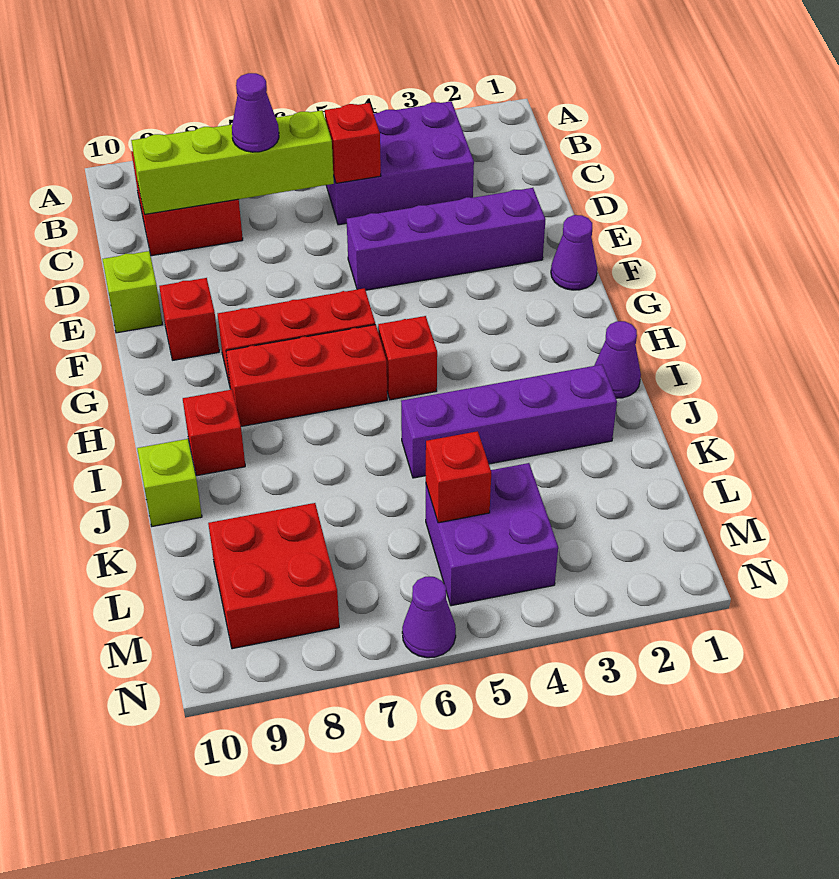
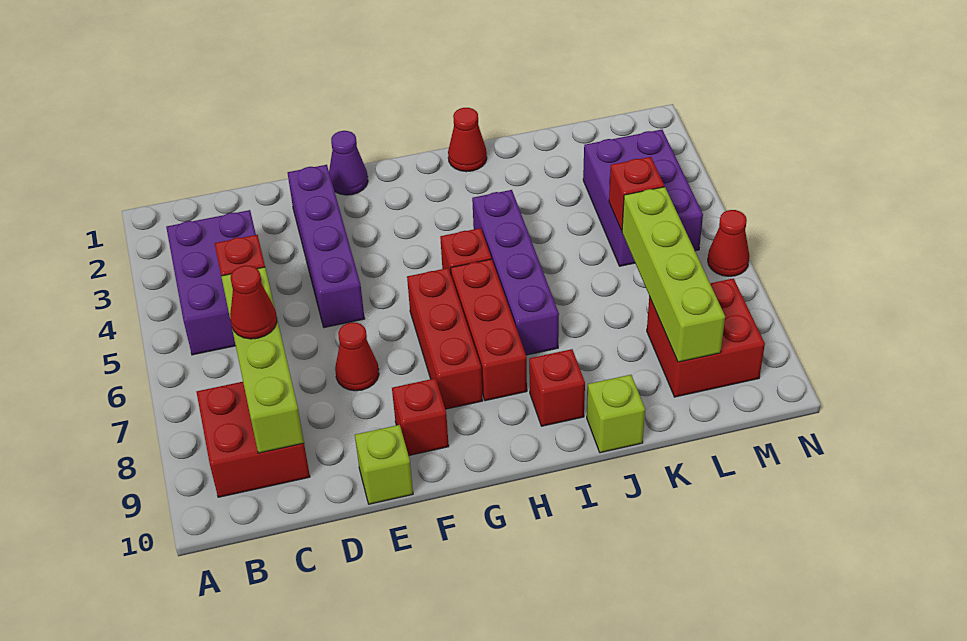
purple cone C7 level 3 -> red cone C7 level 3
none -> red cone E7 level 1
purple cone I1 level 1 -> red cone I1 level 1
purple brick J2:J5 level 1 -> purple brick I4:I7 level 1
purple brick L4:M5 level 1 -> purple brick L3:M5 level 1
none -> lime brick L6:L9 level 2
purple cone N6 level 1 -> red cone N6 level 1

